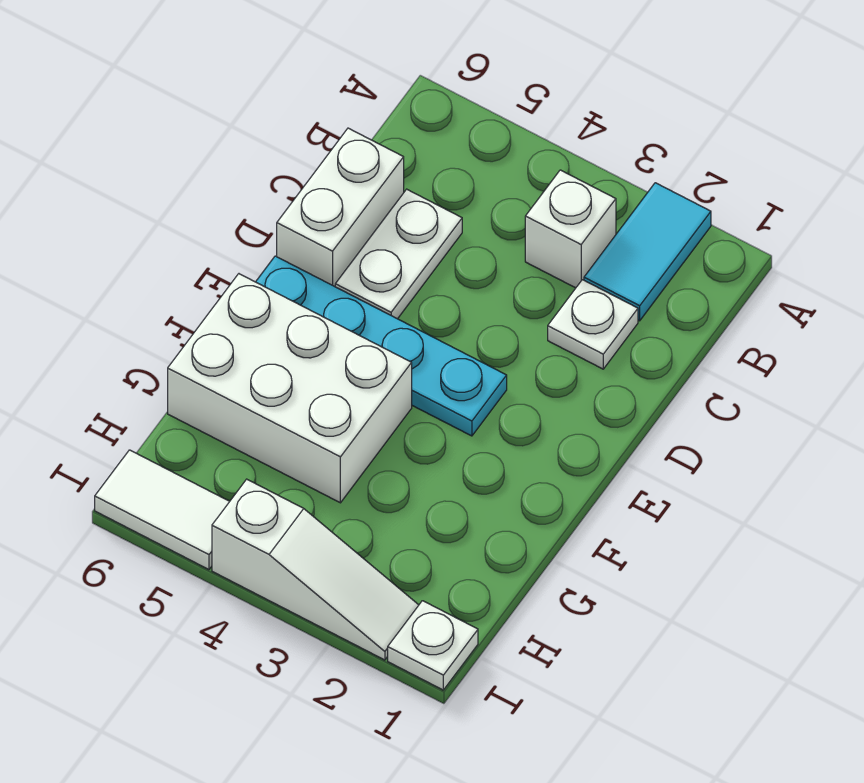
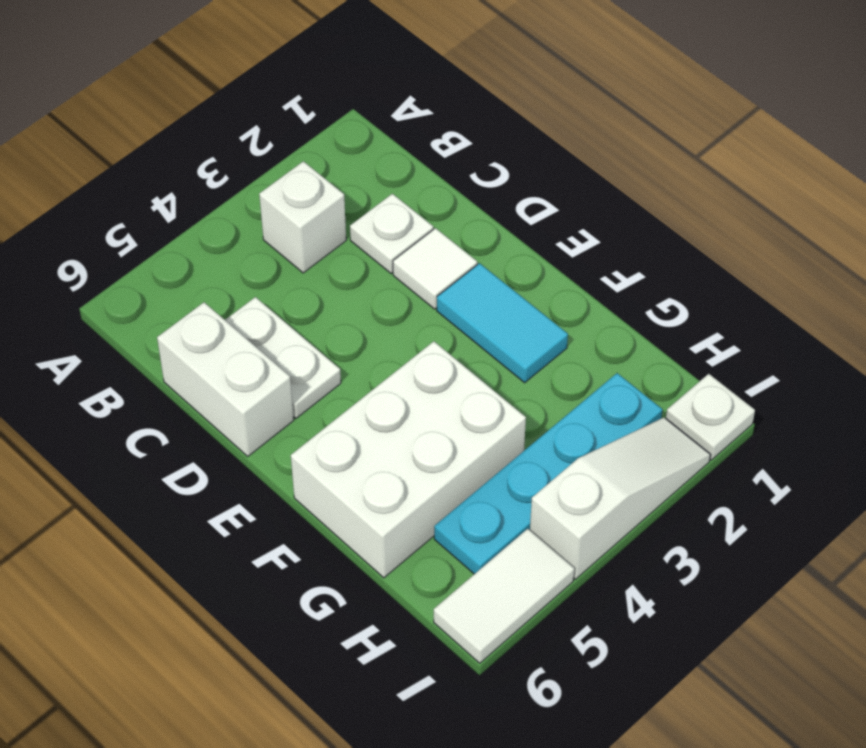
cyan tile A2:B2 level 1 -> cyan tile E2:F2 level 1
none -> white tile D2 level 1
cyan plate E3:E6 level 1 -> cyan plate H2:H5 level 1

